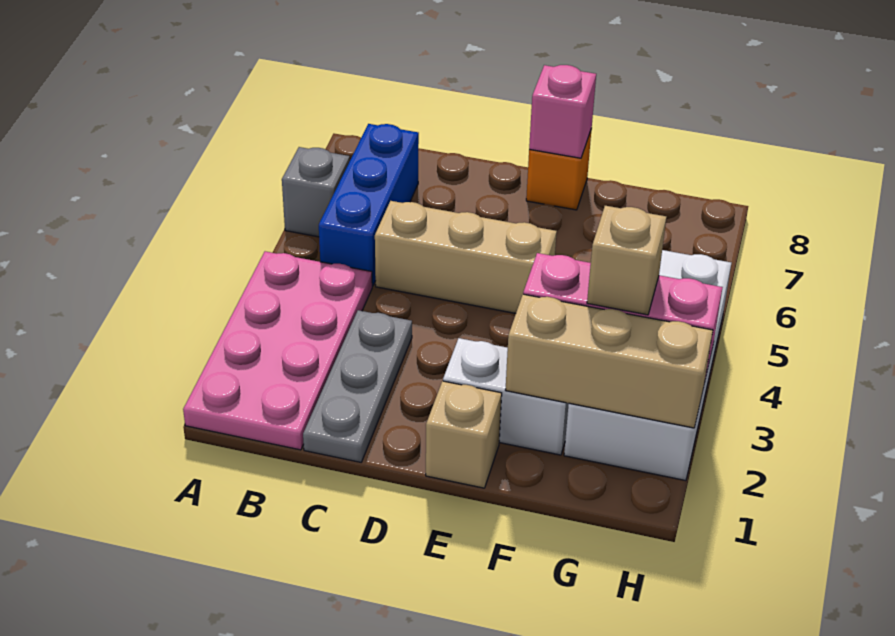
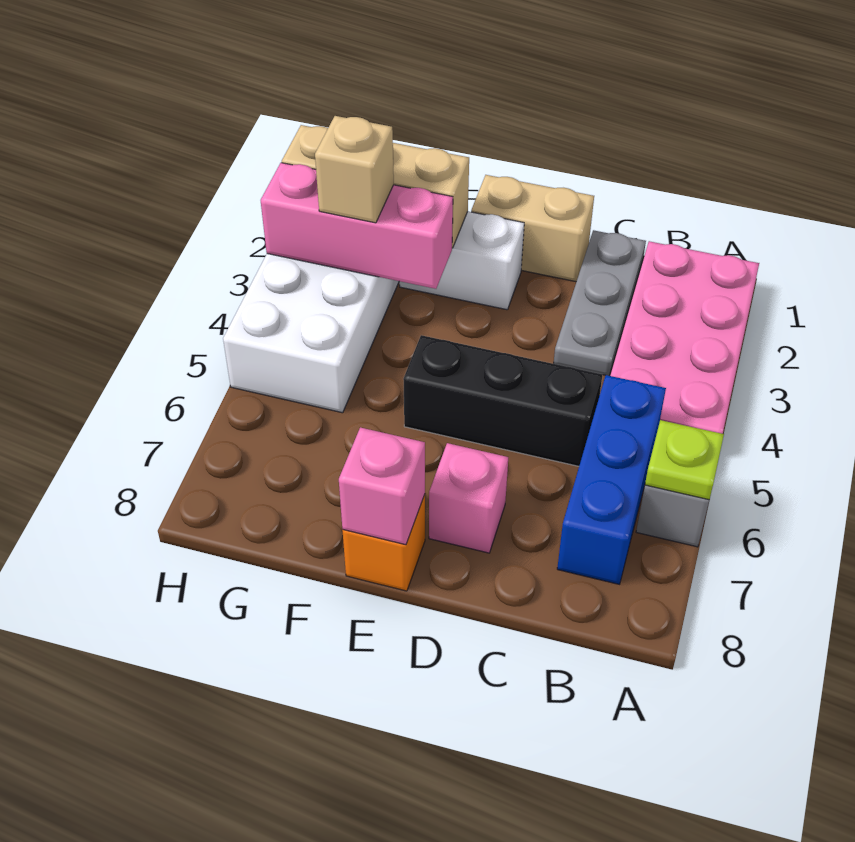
none -> lime plate A6 level 2
tan brick C5:E5 level 1 -> black brick C5:E5 level 1
none -> pink brick D7 level 1
tan brick E1 level 1 -> tan brick D1:E1 level 1

